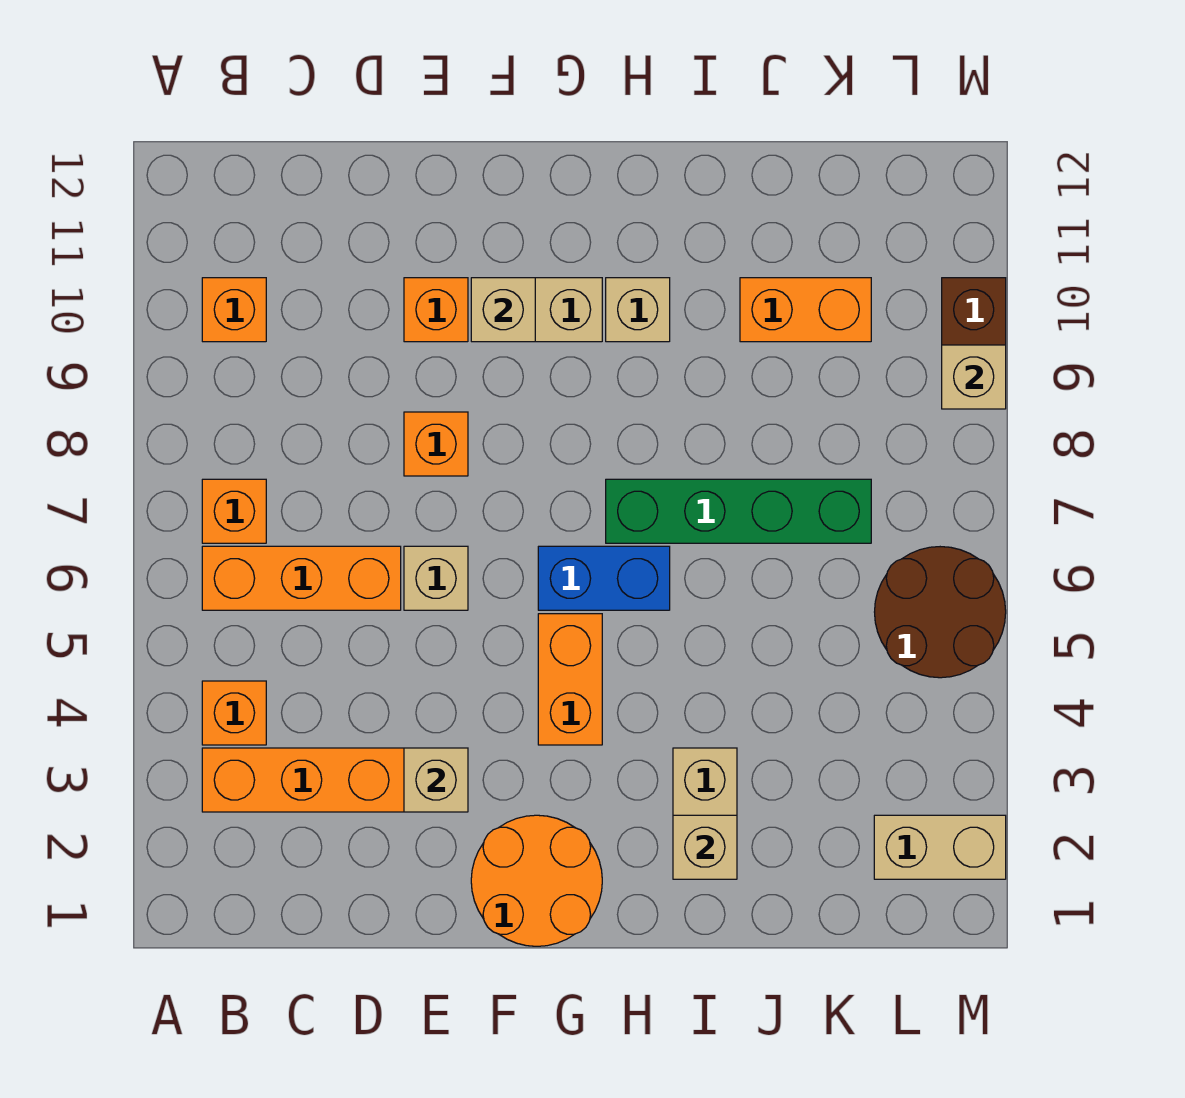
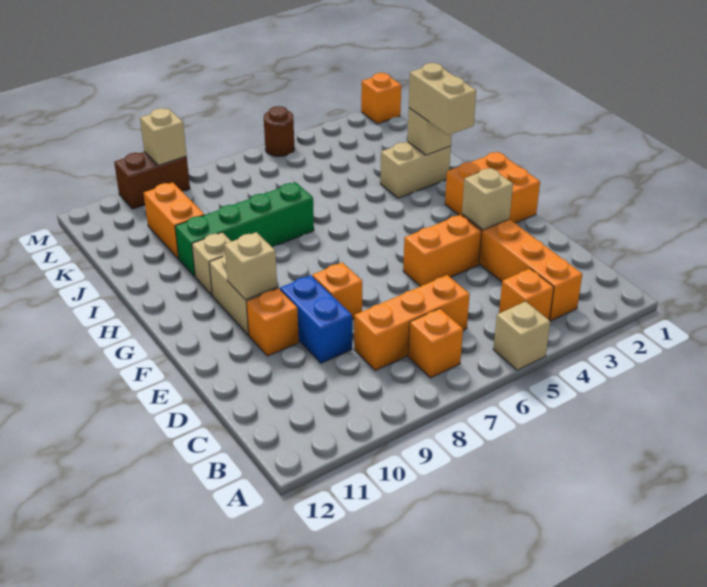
orange brick B6:D6 level 1 -> orange brick C6:C8 level 1
orange brick B10 level 1 -> orange brick M1 level 1
tan brick E6 level 1 -> tan brick A5 level 1
orange round brick F1:G2 level 1 -> orange brick F1:G2 level 1
orange brick G4:G5 level 1 -> orange brick E4:E5 level 1
blue brick G6:H6 level 1 -> blue brick D9:E9 level 1
green brick H7:K7 level 1 -> green brick I7:I10 level 1
tan brick L2:M2 level 1 -> tan brick H2:I2 level 3
brown round brick L5:M6 level 1 -> brown round brick M5 level 1

